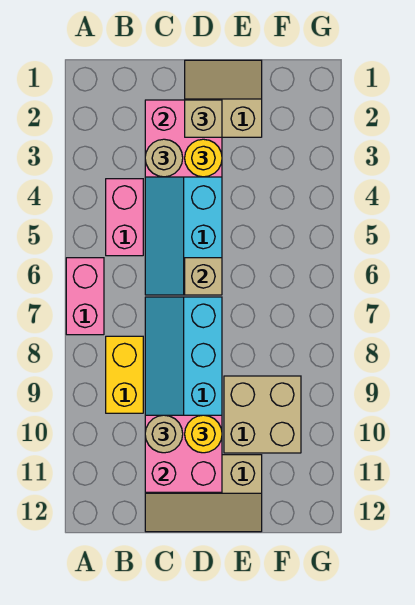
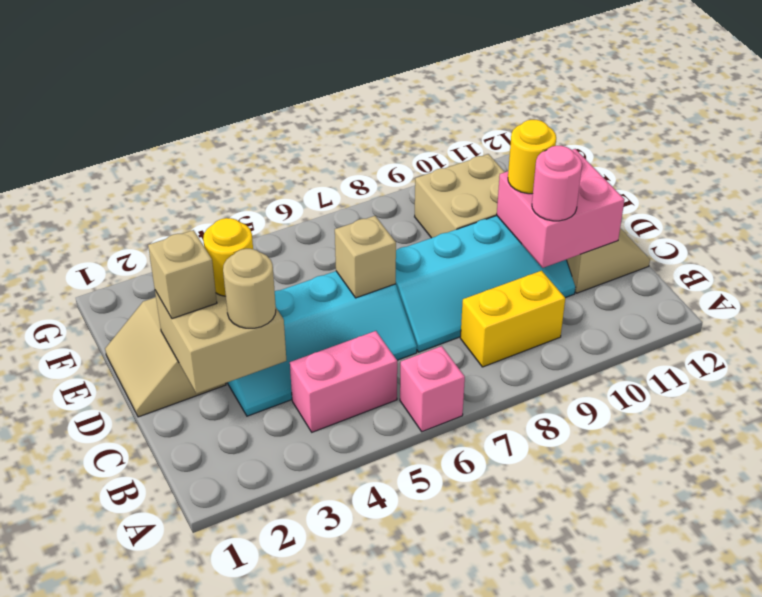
pink brick A6:A7 level 1 -> pink brick A6 level 1
pink brick C2:D3 level 2 -> tan brick C2:D3 level 2
tan round brick C10 level 3 -> pink round brick C10 level 3

